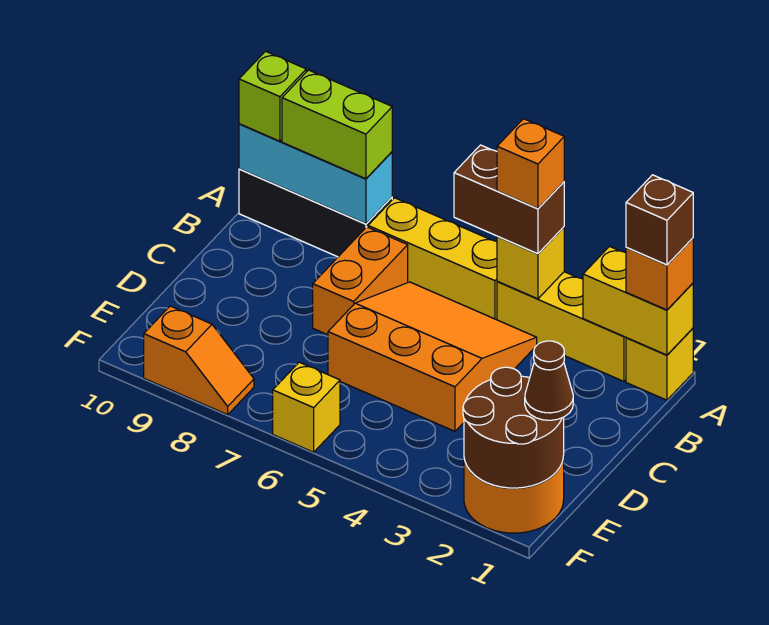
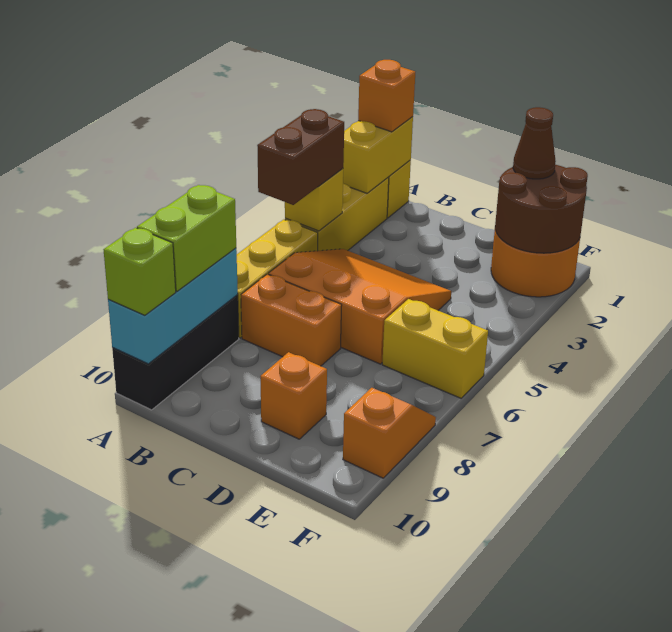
brown brick A1 level 4 -> none
orange brick A4 level 4 -> orange brick D9 level 1
orange slope B4:D6 level 1 top D -> orange slope B4:D6 level 1 top 6
yellow brick F6 level 1 -> yellow brick E6:F6 level 1

